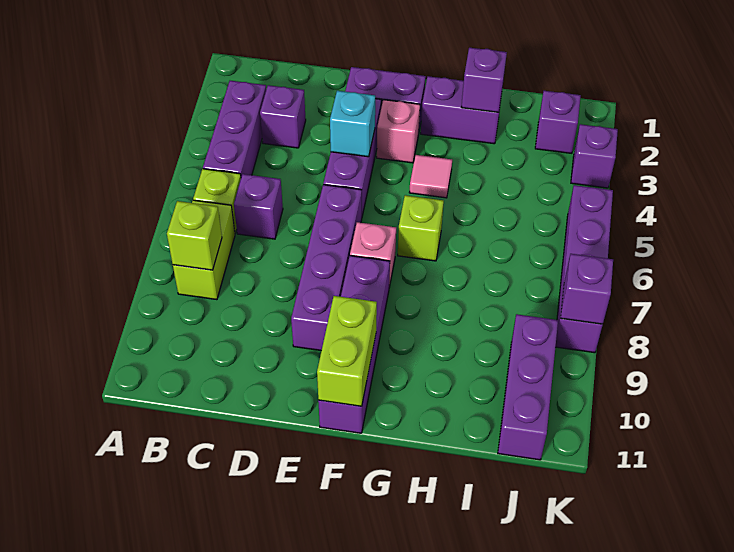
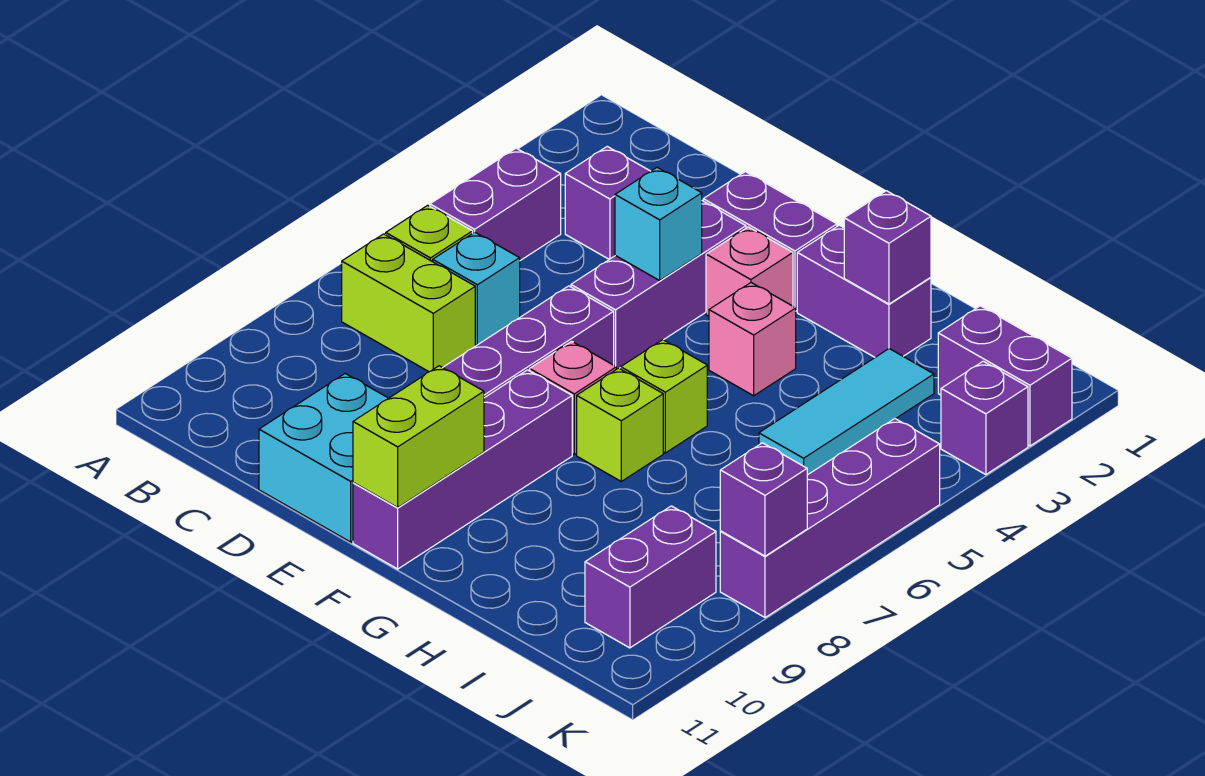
purple brick B3:B5 level 1 -> purple brick B4:B5 level 1
lime brick B7:B8 level 1 -> lime brick B7:C7 level 1
lime brick B8 level 2 -> lime brick G7 level 1
purple brick C6 level 1 -> cyan brick C6 level 1
none -> cyan brick D10:E11 level 1
pink tile G4 level 1 -> pink brick G4 level 1
none -> cyan tile I3:I5 level 1
purple brick J2 level 1 -> purple brick J2:K2 level 1
purple brick J9:J11 level 1 -> purple brick J9:J10 level 1

